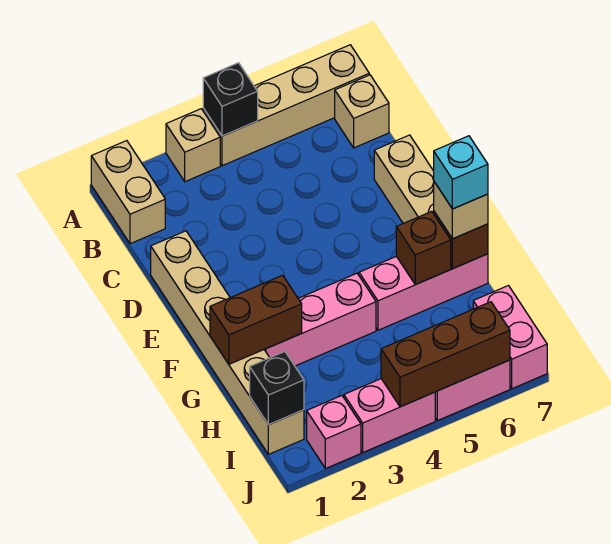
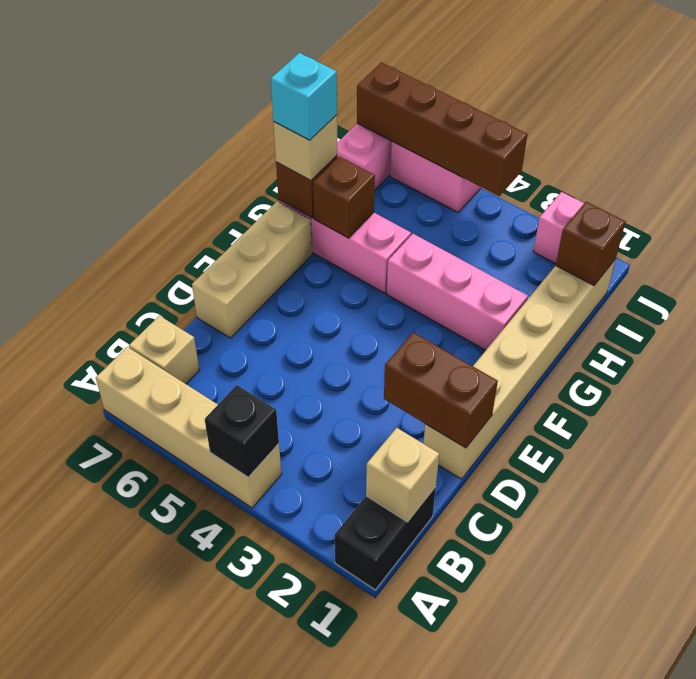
tan brick A1:B1 level 1 -> black brick A1:B1 level 1
tan brick A3 level 1 -> tan brick B1 level 2
brown brick G1:G2 level 2 -> brown brick D1:D2 level 2
black brick I1 level 2 -> brown brick I1 level 2
pink brick J3:J4 level 1 -> none
brown brick J4:J6 level 2 -> brown brick J4:J7 level 2

